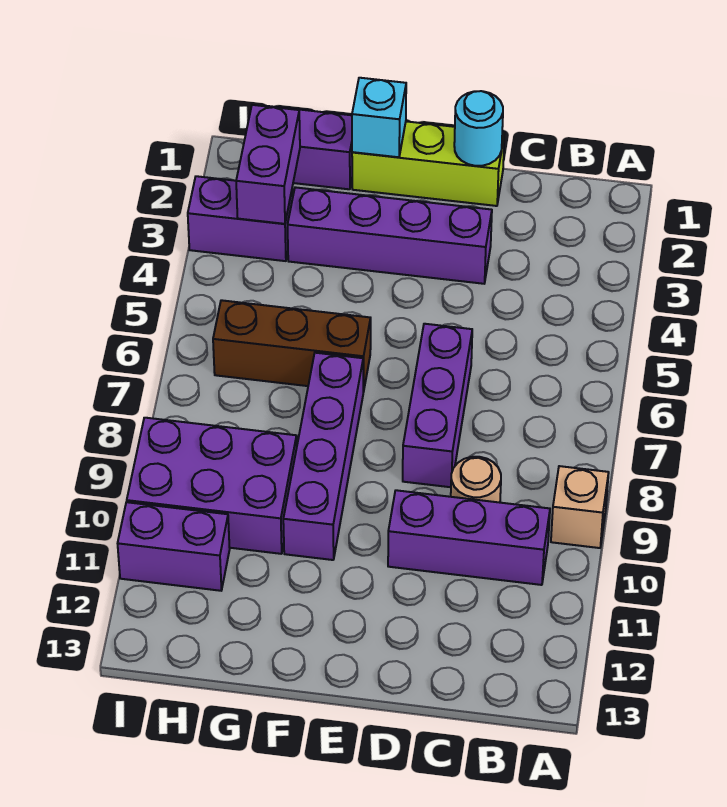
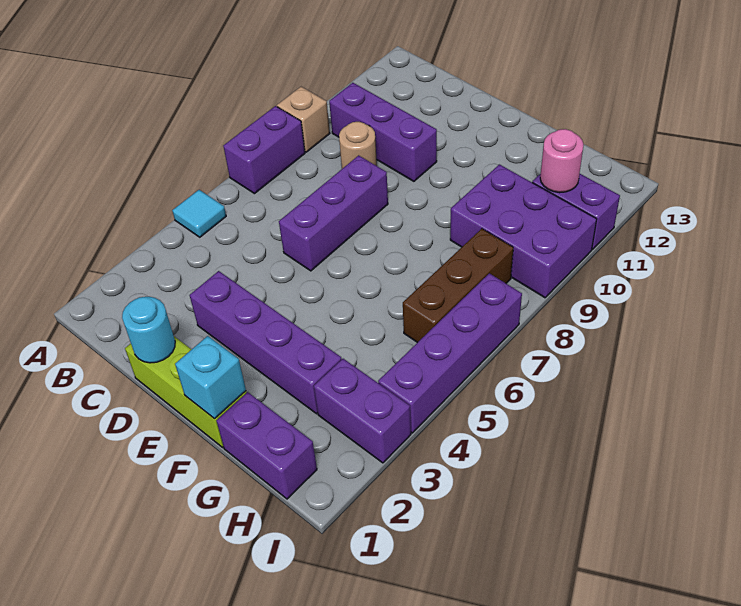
none -> cyan tile A5 level 1
brown brick F6:H6 level 1 -> brown brick H6:H8 level 1
purple brick F7:F10 level 1 -> purple brick I4:I7 level 1
purple brick H2:H3 level 2 -> purple brick A7:A8 level 1
none -> pink round brick H11 level 2

